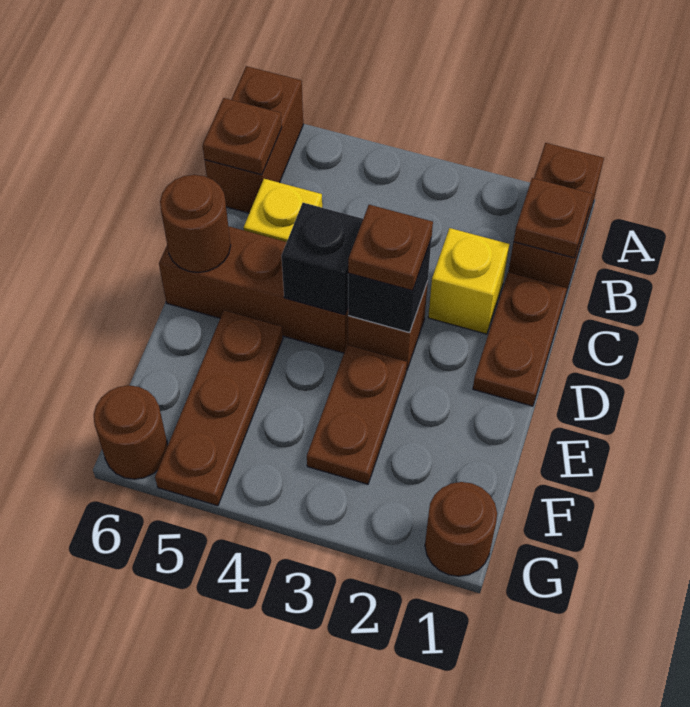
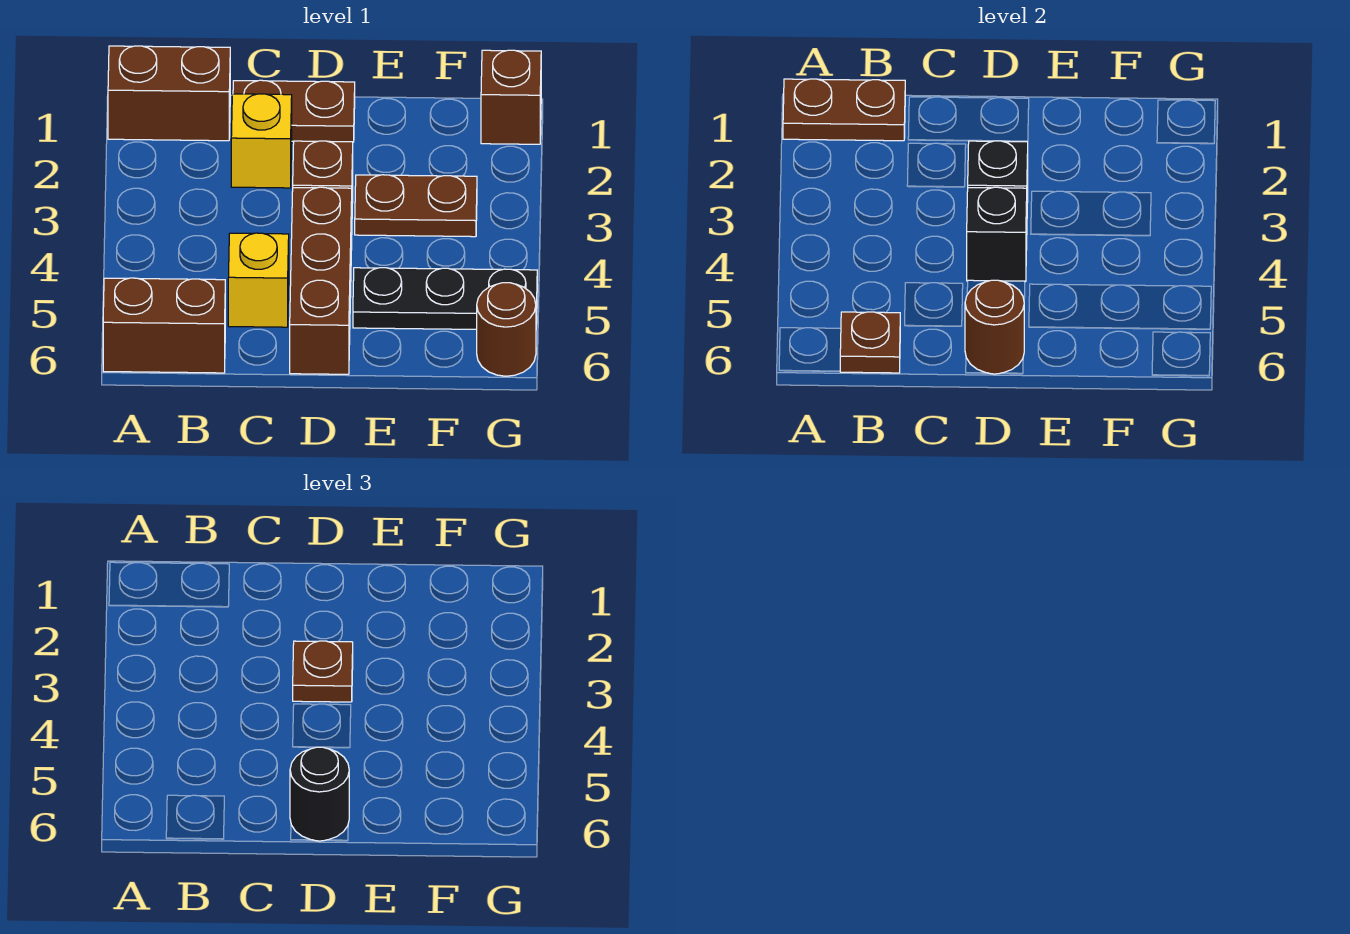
brown plate B1 level 2 -> brown plate A1:B1 level 2
none -> black round brick D6 level 3
brown plate E5:G5 level 1 -> black plate E5:G5 level 1
brown round brick G1 level 1 -> brown brick G1 level 1

